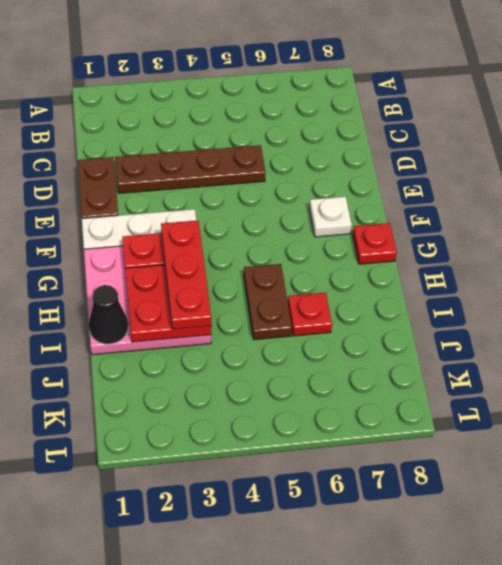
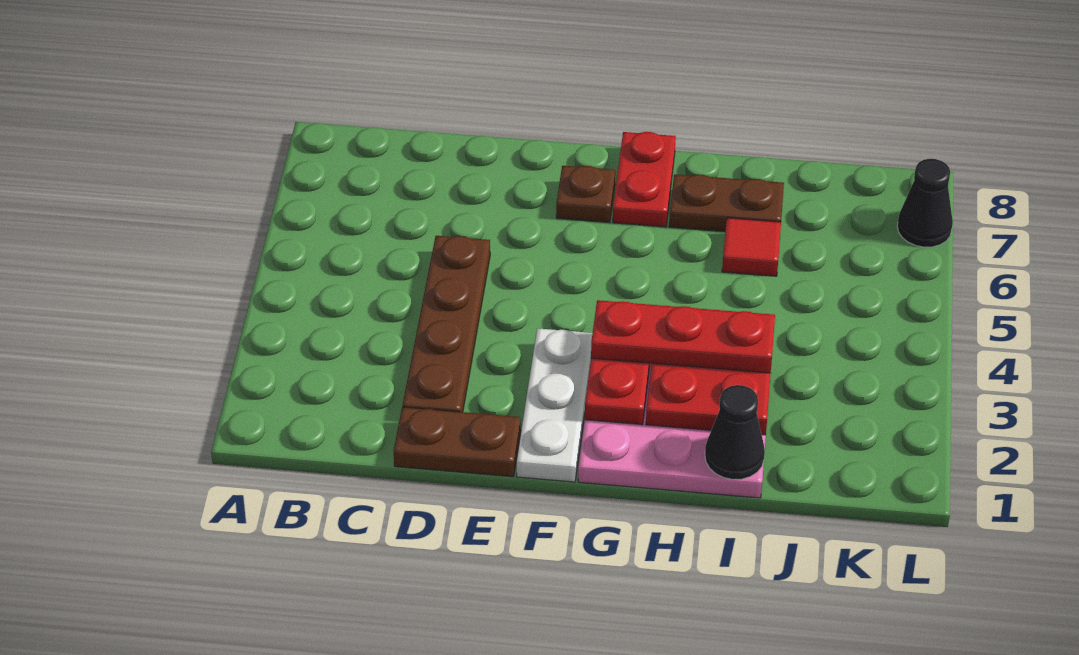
white plate F7 level 1 -> brown plate F7 level 1
red plate G8 level 1 -> red plate G7:G8 level 1
brown plate H5:I5 level 1 -> brown plate H7:I7 level 1
red plate I6 level 1 -> red tile I6 level 1
none -> black cone L7 level 1

